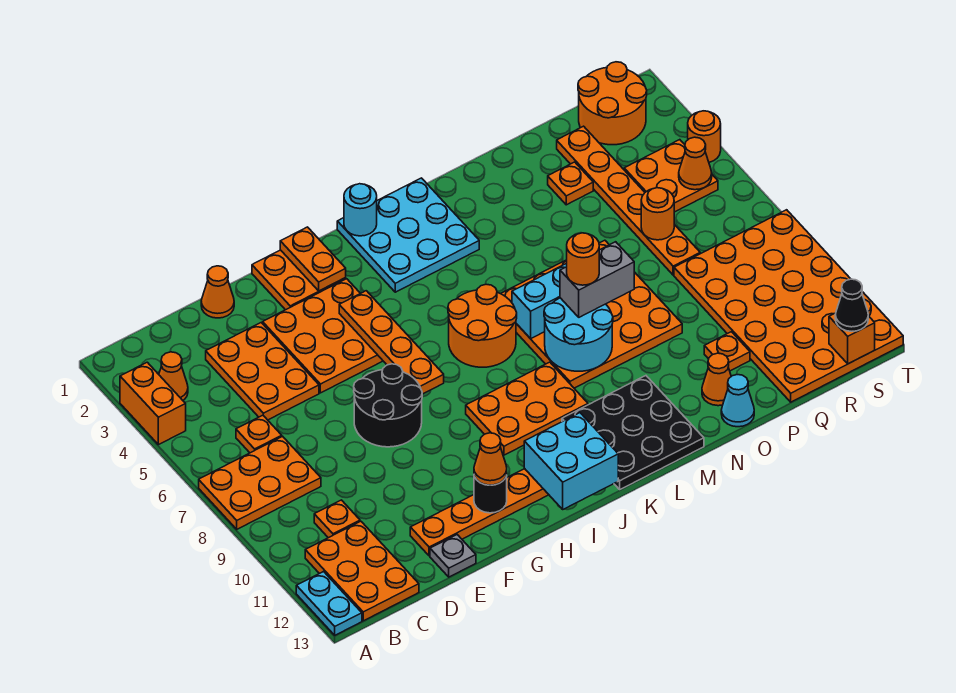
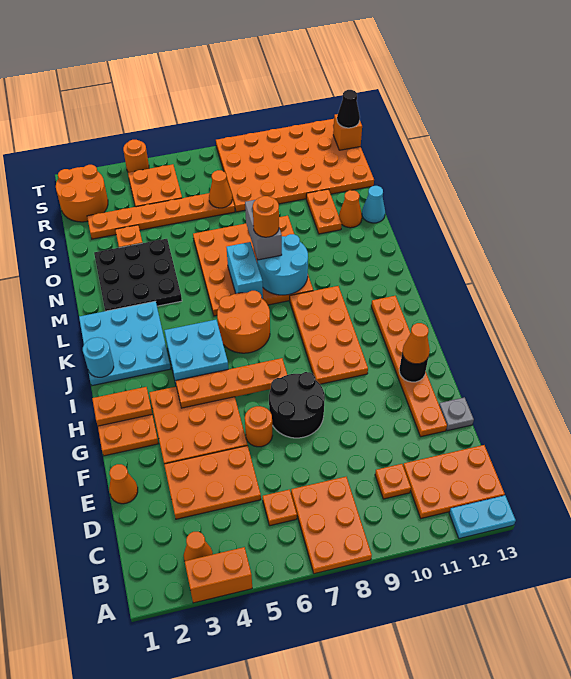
orange plate I9:K10 level 1 -> orange plate H9:K10 level 1
cyan brick I12:J13 level 2 -> cyan brick I4:J5 level 1
black plate K11:M13 level 1 -> black plate M2:O4 level 1
orange plate P11 level 1 -> orange plate O11:P11 level 1
orange round brick Q6 level 2 -> orange round brick F6 level 1
orange cone S5 level 2 -> orange cone Q7 level 2

